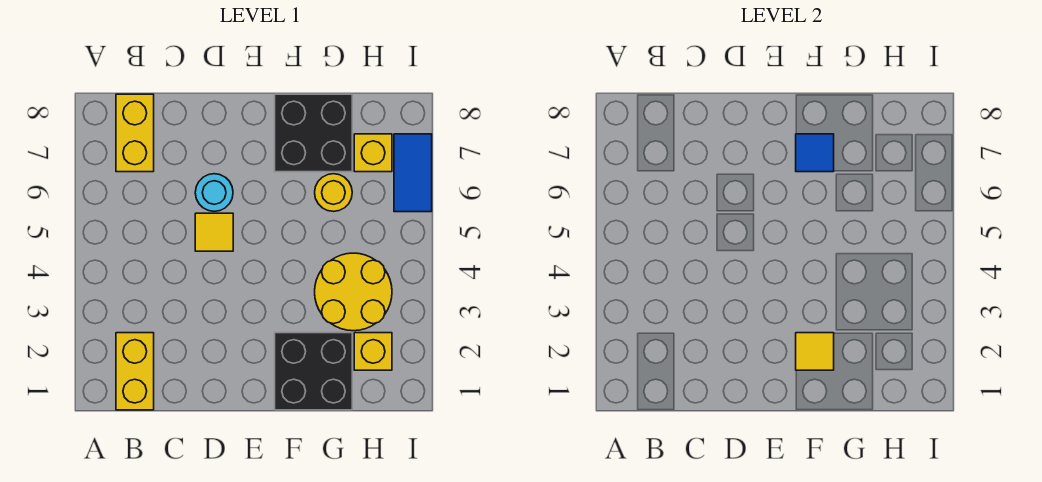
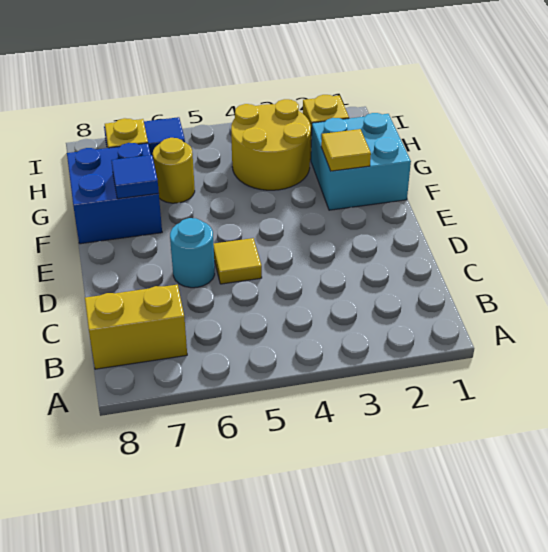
yellow brick B1:B2 level 1 -> none
black brick F1:G2 level 1 -> cyan brick F1:G2 level 1
black brick F7:G8 level 1 -> blue brick F7:G8 level 1

